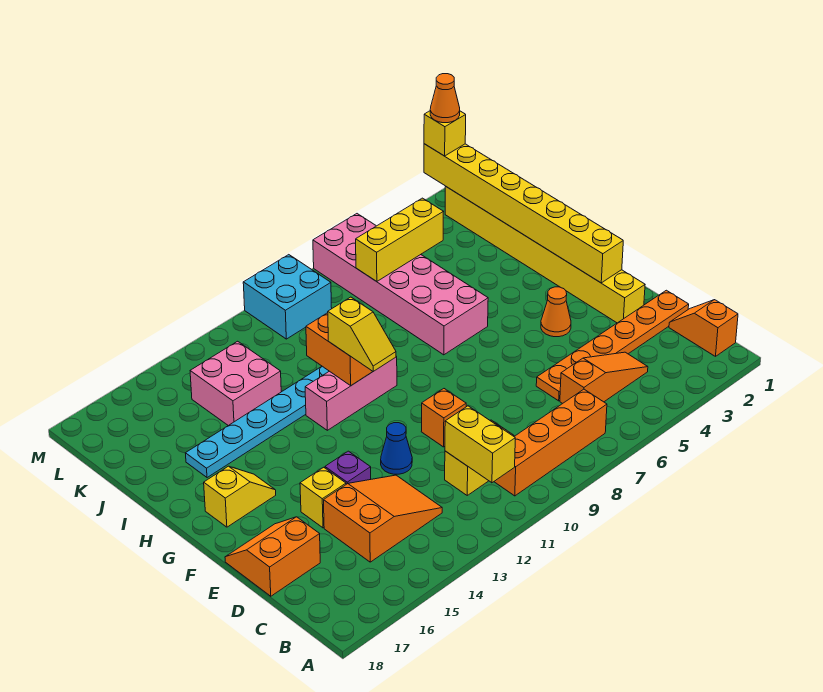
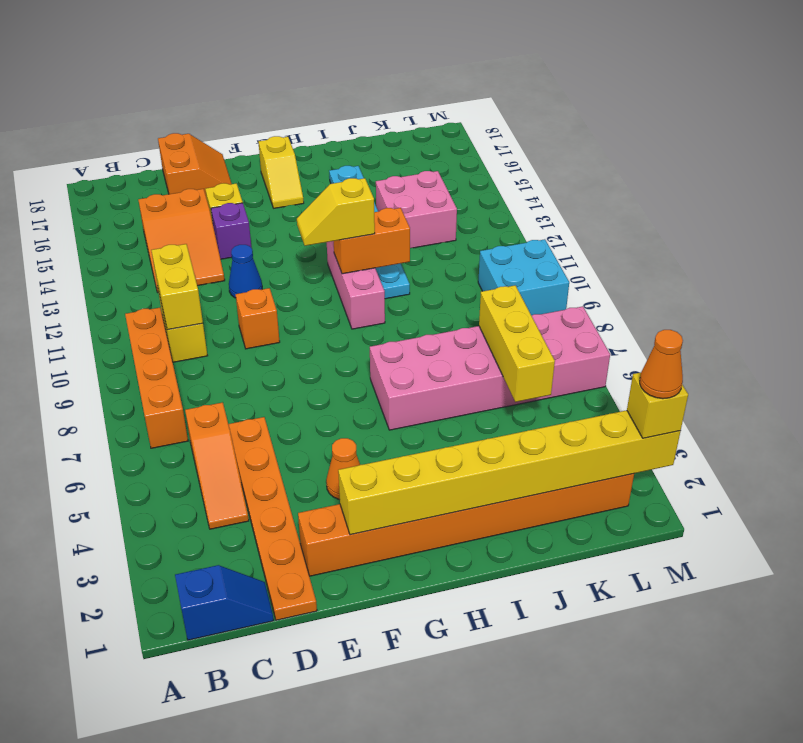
orange slope B1:C1 level 1 top B -> blue slope B1:C1 level 1 top B
yellow brick B11:C11 level 2 -> yellow brick C10:C11 level 2
yellow brick E2:L2 level 1 -> orange brick E2:L2 level 1

